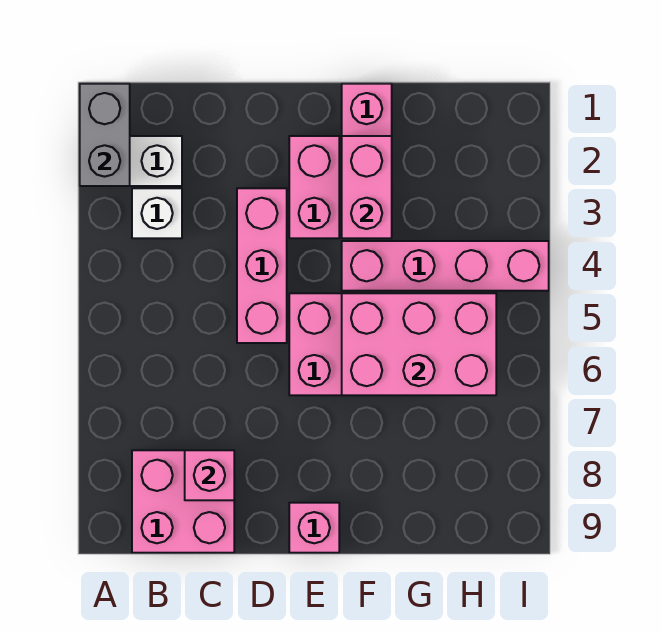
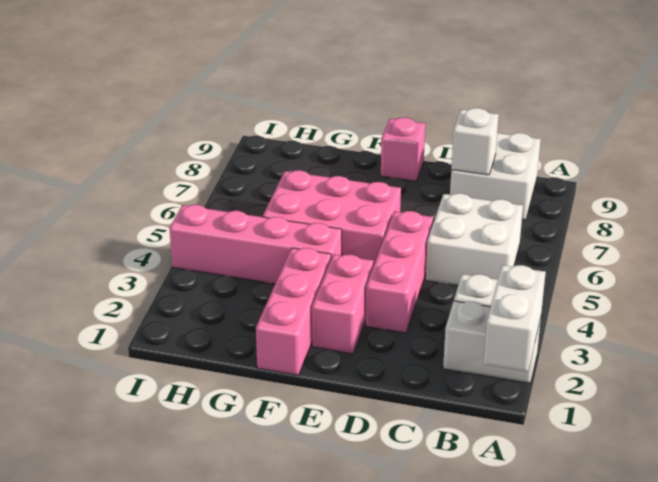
grey brick A1:A2 level 2 -> white brick A1:A2 level 2
none -> white brick B5:C6 level 1
pink brick B8:C9 level 1 -> white brick B8:C9 level 1
pink brick C8 level 2 -> white brick C8 level 2
pink brick F2:F3 level 2 -> none
pink brick F5:H6 level 2 -> none

